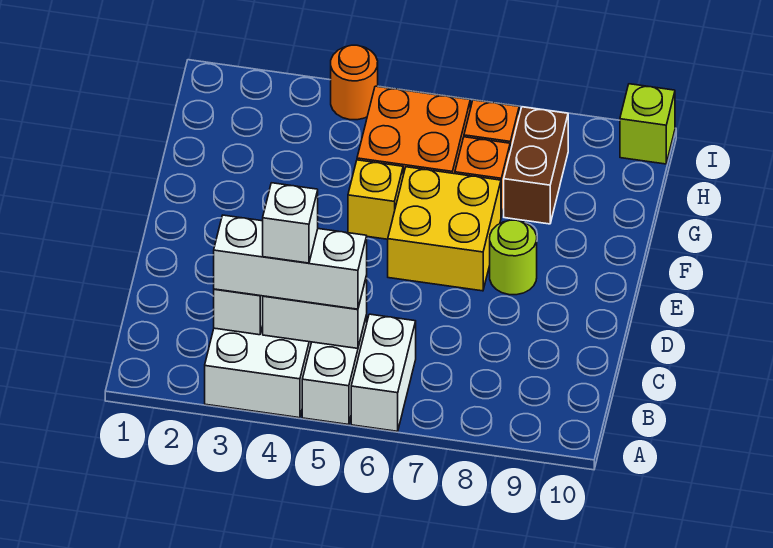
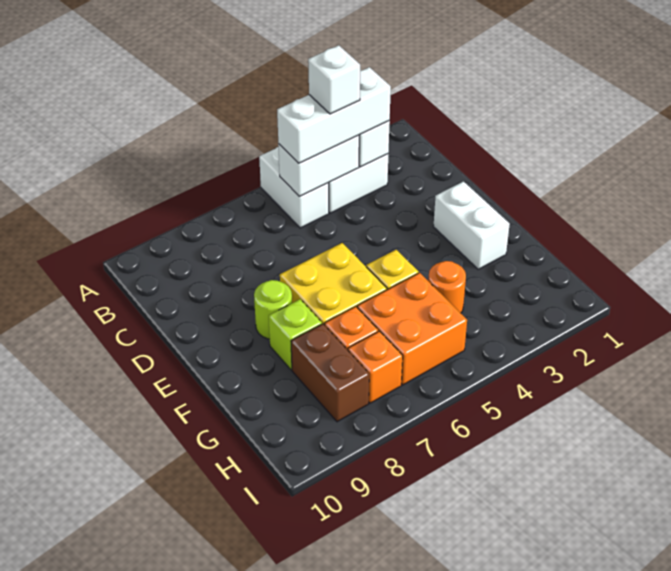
white brick A6:B6 level 1 -> white brick E2:F2 level 1
orange round brick I4 level 1 -> orange round brick G4 level 1
lime brick I10 level 1 -> lime brick F8 level 1

